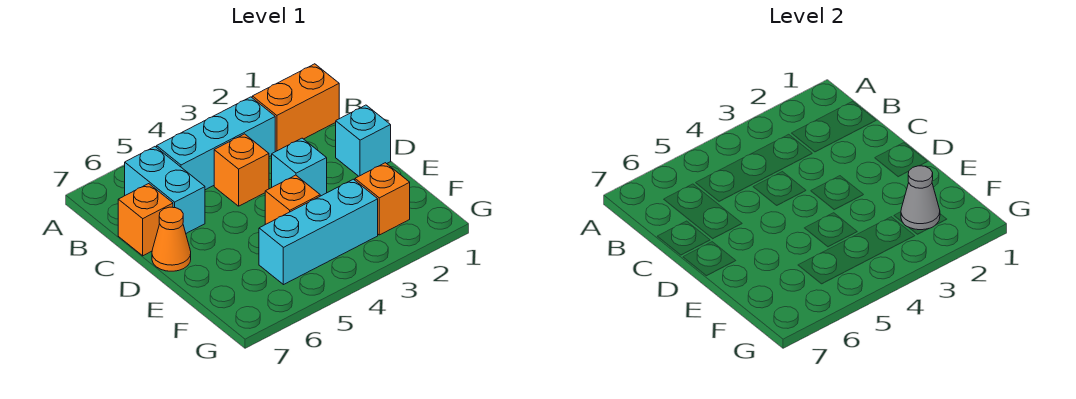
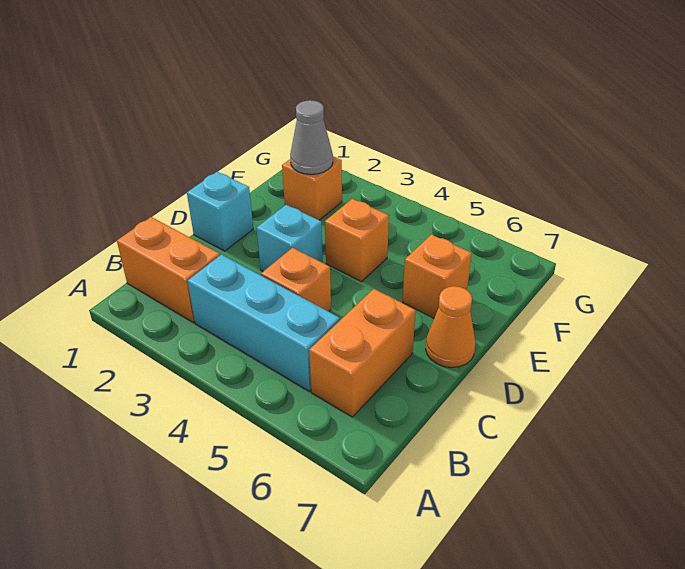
cyan brick B6:C6 level 1 -> orange brick B6:C6 level 1
orange brick C7 level 1 -> orange brick E6 level 1
cyan brick F3:F5 level 1 -> none

